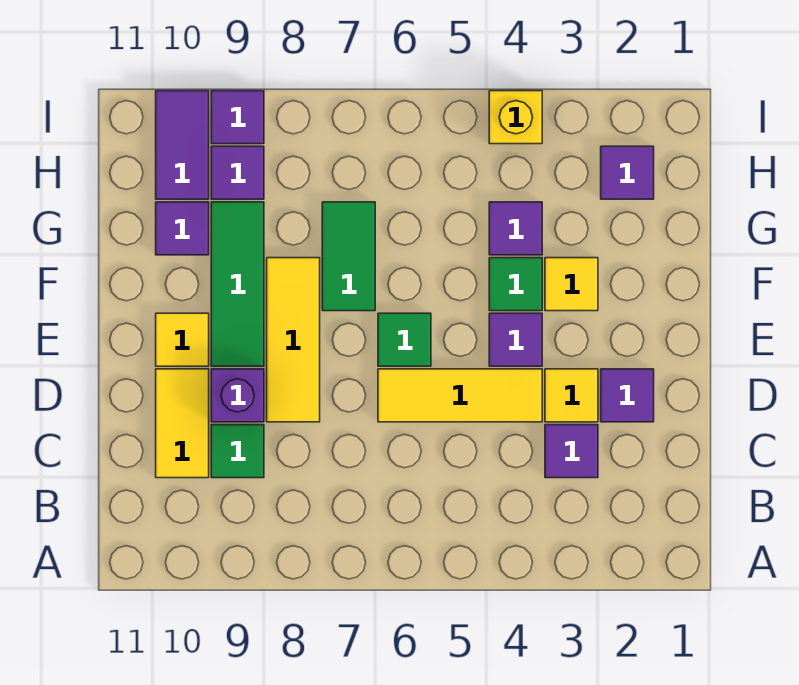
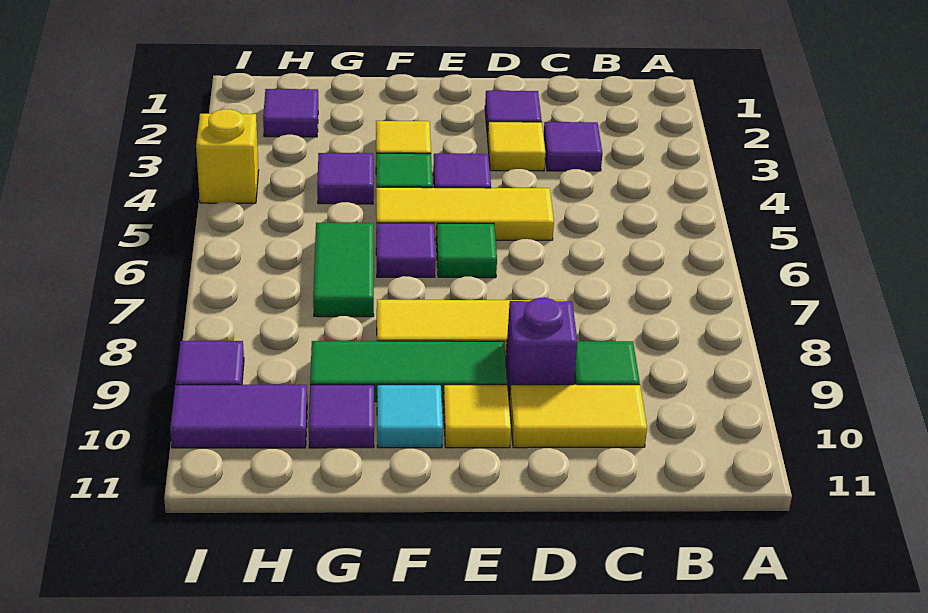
yellow tile D4:D6 level 1 -> yellow tile D5:F5 level 1
green tile F7:G7 level 1 -> green tile G6:G7 level 1
none -> cyan tile F10 level 1
purple tile H9 level 1 -> purple tile F6 level 1

